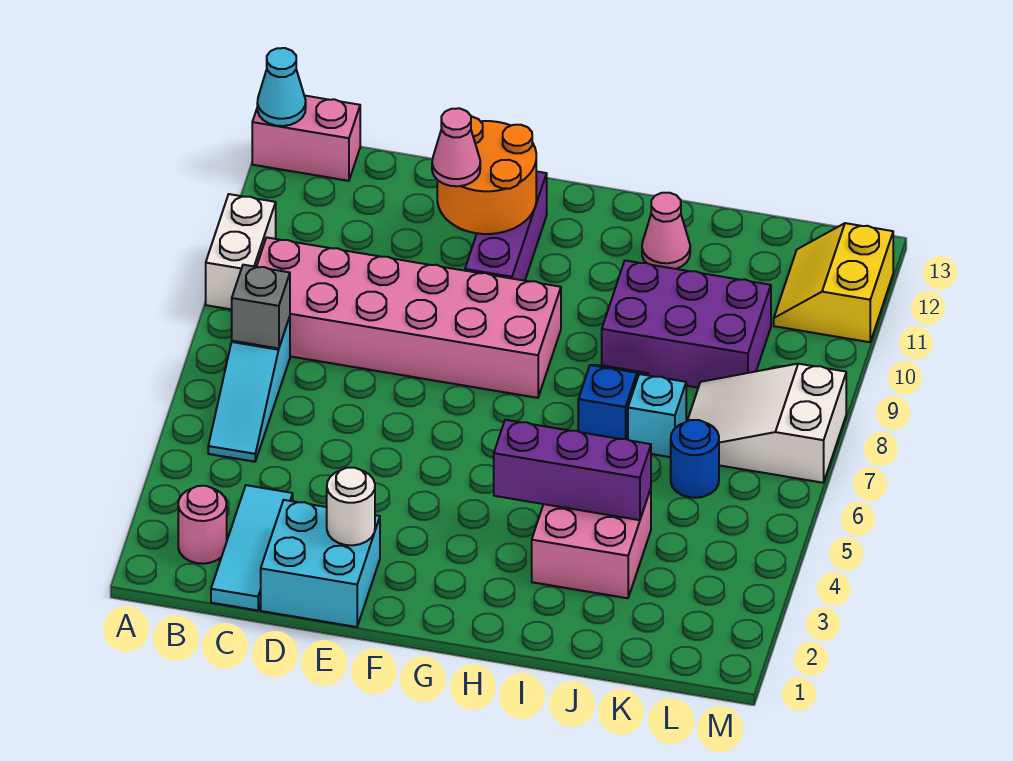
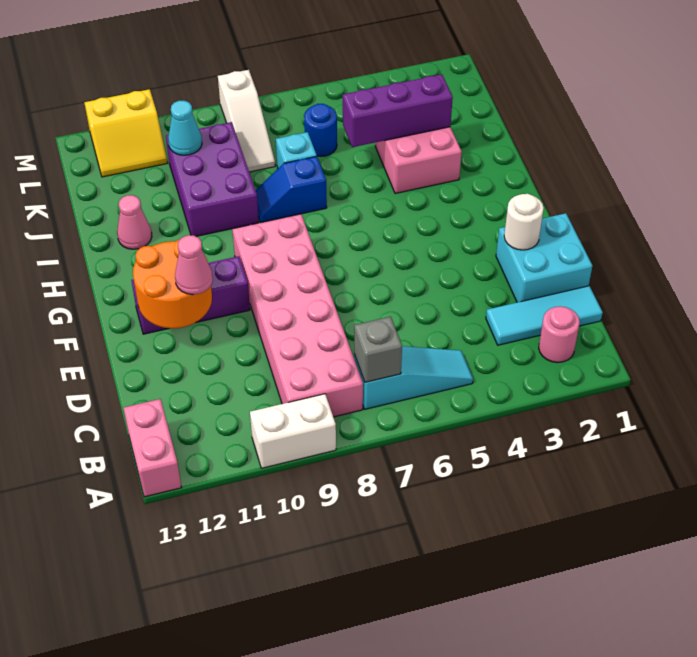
cyan cone A13 level 2 -> cyan cone K10 level 2
purple brick H4:J4 level 2 -> purple brick J3:J5 level 2
white slope K7:M8 level 1 top M -> white slope K8:M8 level 1 top M

